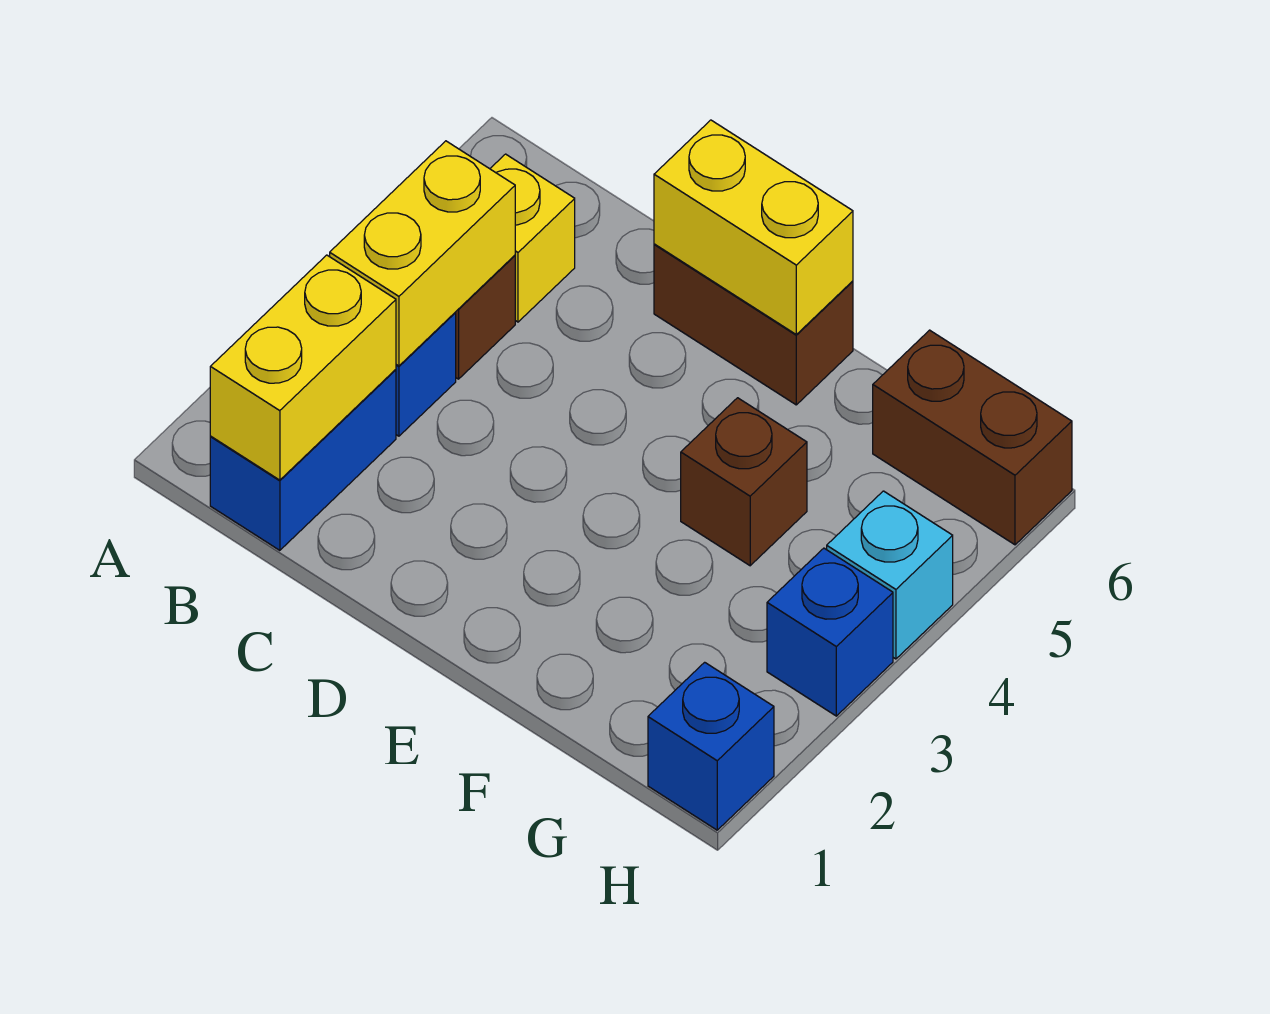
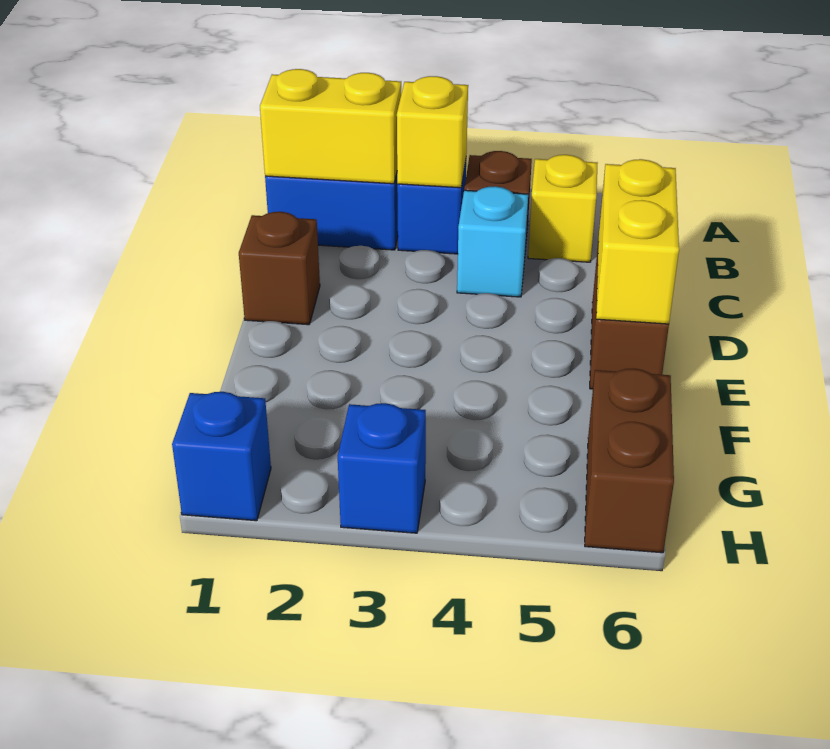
yellow brick B3:B4 level 2 -> yellow brick B3 level 2
brown brick F4 level 1 -> brown brick D1 level 1
cyan brick H4 level 1 -> cyan brick C4 level 1

